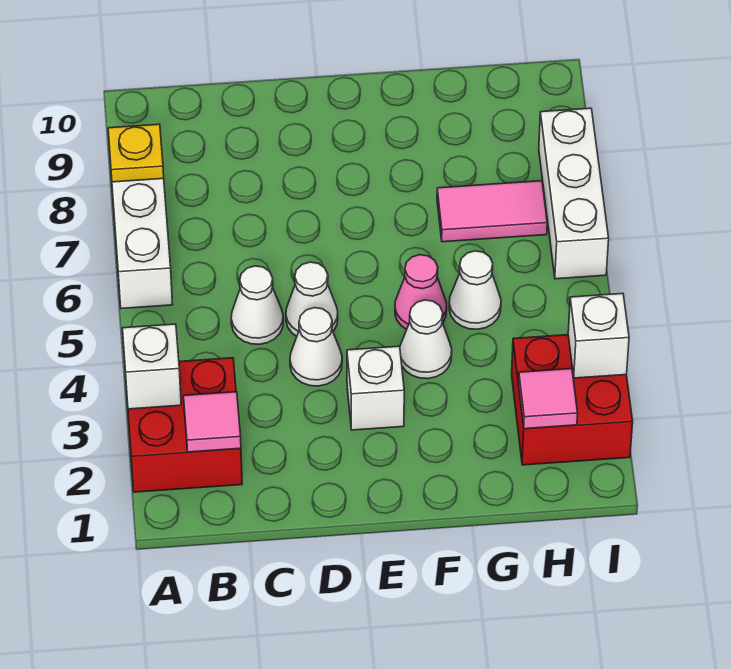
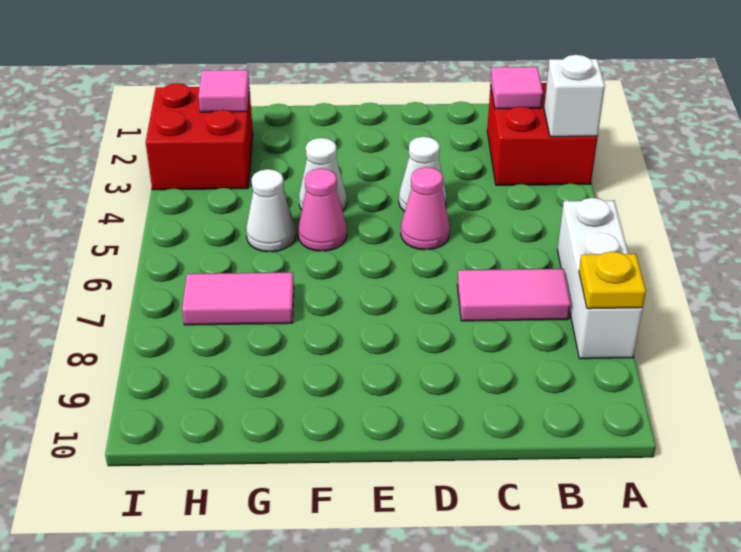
none -> pink tile B7:C7 level 1
white cone C5 level 1 -> none
white cone D5 level 1 -> pink cone D5 level 1
white brick E3 level 1 -> none
white brick I3 level 2 -> none
white brick I6:I8 level 1 -> none

